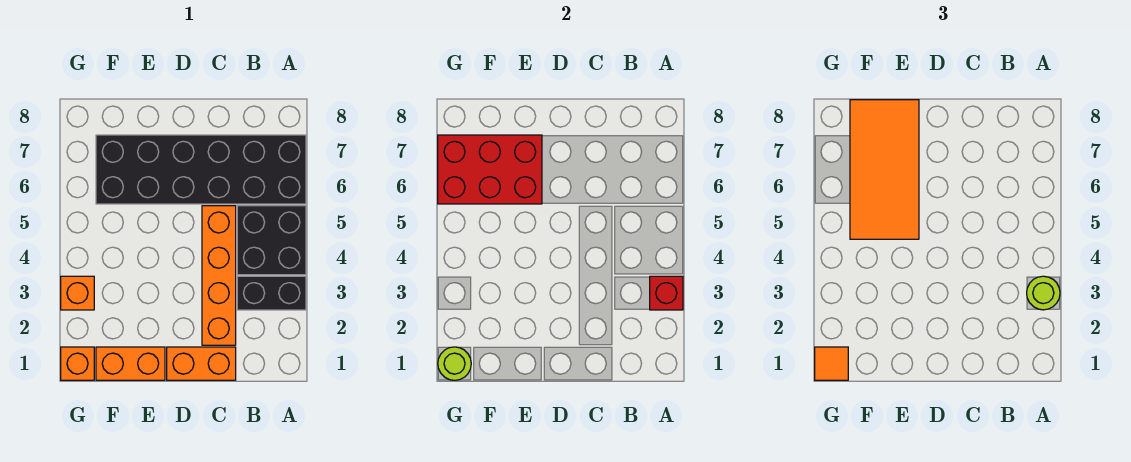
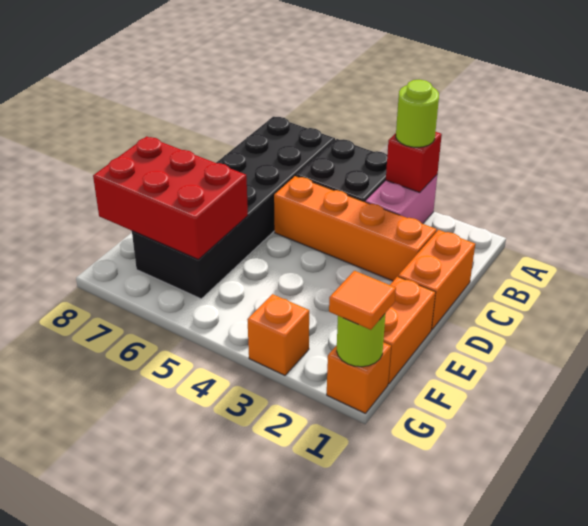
black brick A3:B3 level 1 -> pink brick A3:B3 level 1
orange tile E5:F8 level 3 -> none
red brick E6:G7 level 2 -> red brick E6:F8 level 2

